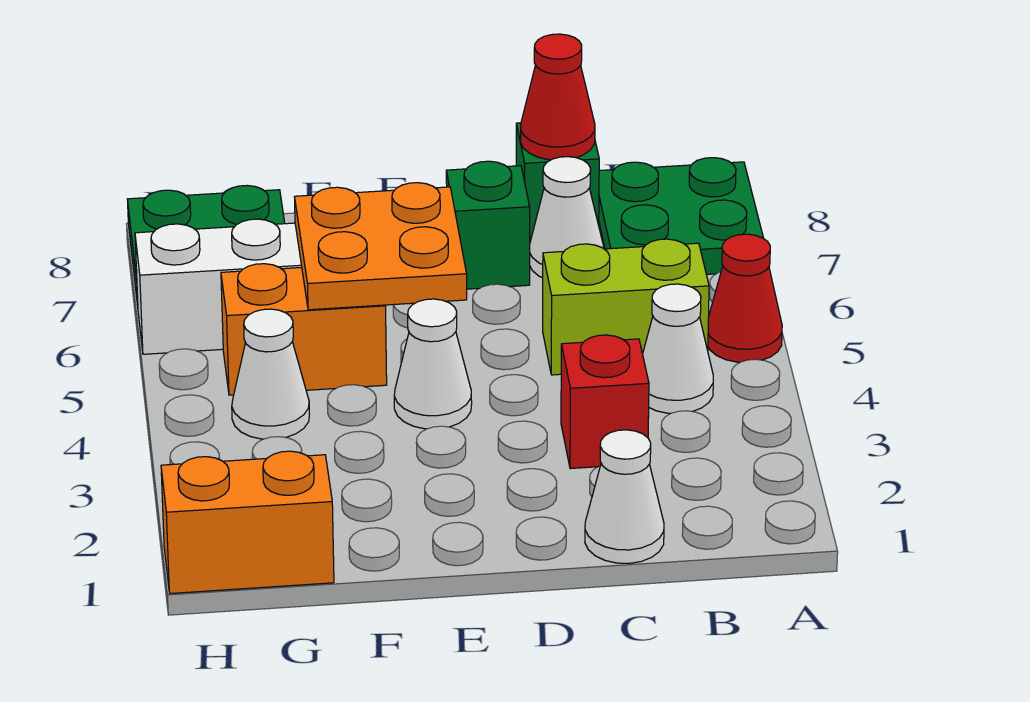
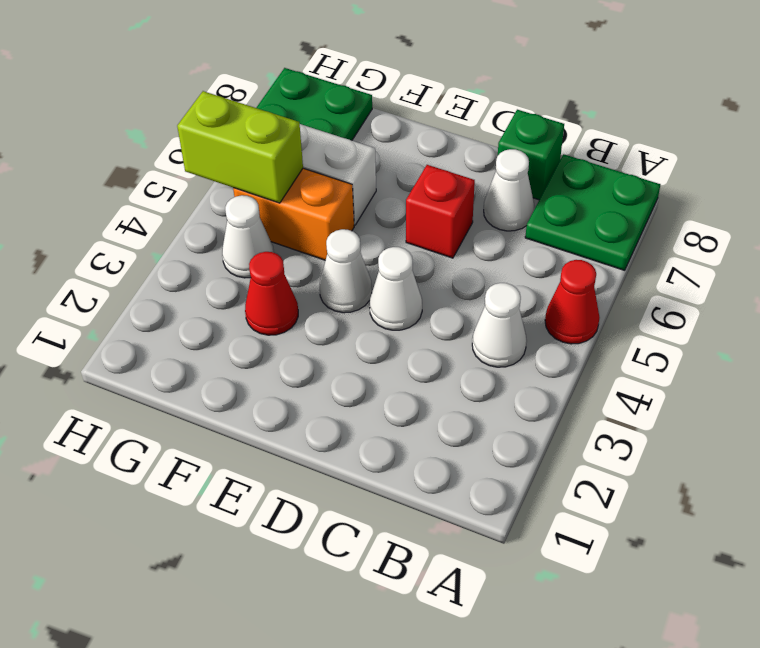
lime brick B5:C5 level 1 -> lime brick G5:H5 level 2
white cone C1 level 1 -> white cone D4 level 1
red brick C3 level 1 -> red brick D6 level 1
red cone C8 level 2 -> red cone F3 level 1
green brick D7 level 1 -> none
orange plate E5:F6 level 2 -> none
orange brick G1:H1 level 1 -> none

